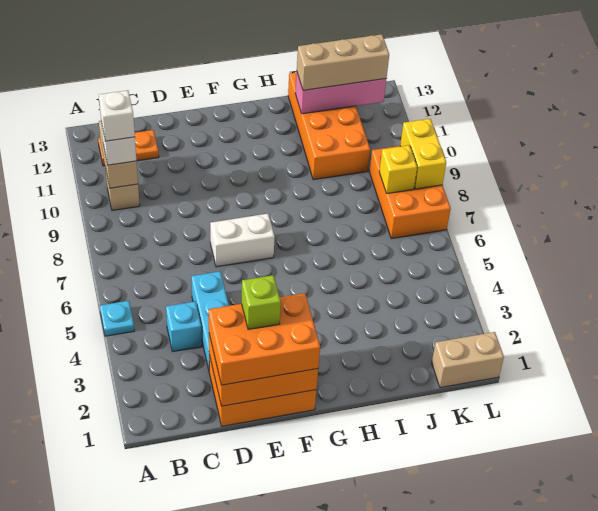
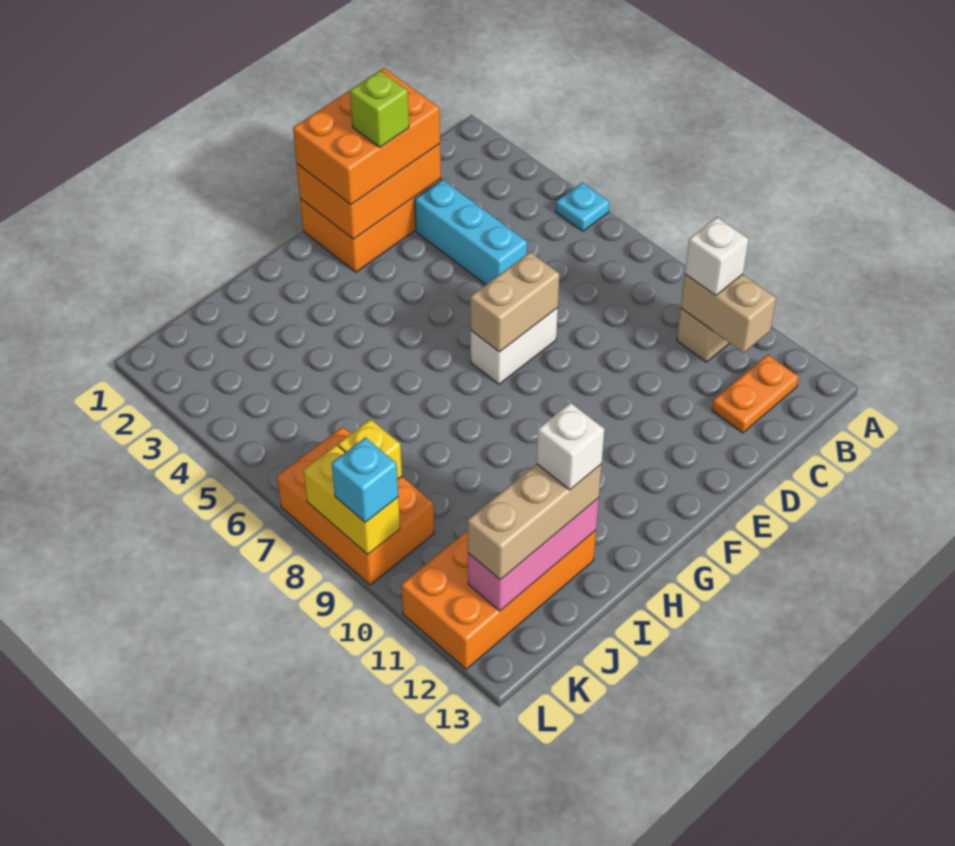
white brick B10 level 4 -> white brick I12 level 4
cyan brick C4 level 1 -> cyan brick L9 level 3
orange brick I10:J13 level 1 -> orange brick I11:L12 level 1
tan brick K1:L1 level 1 -> tan brick E7:F7 level 2

